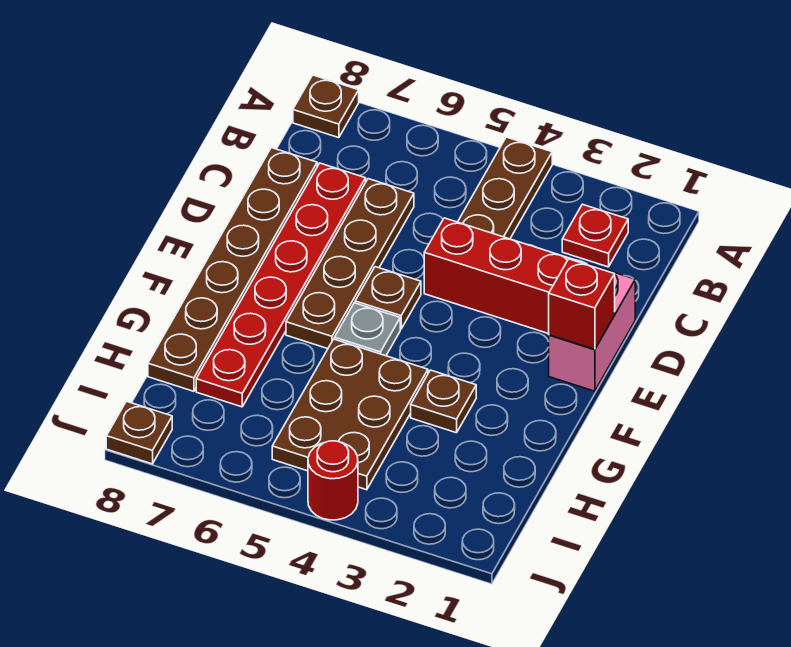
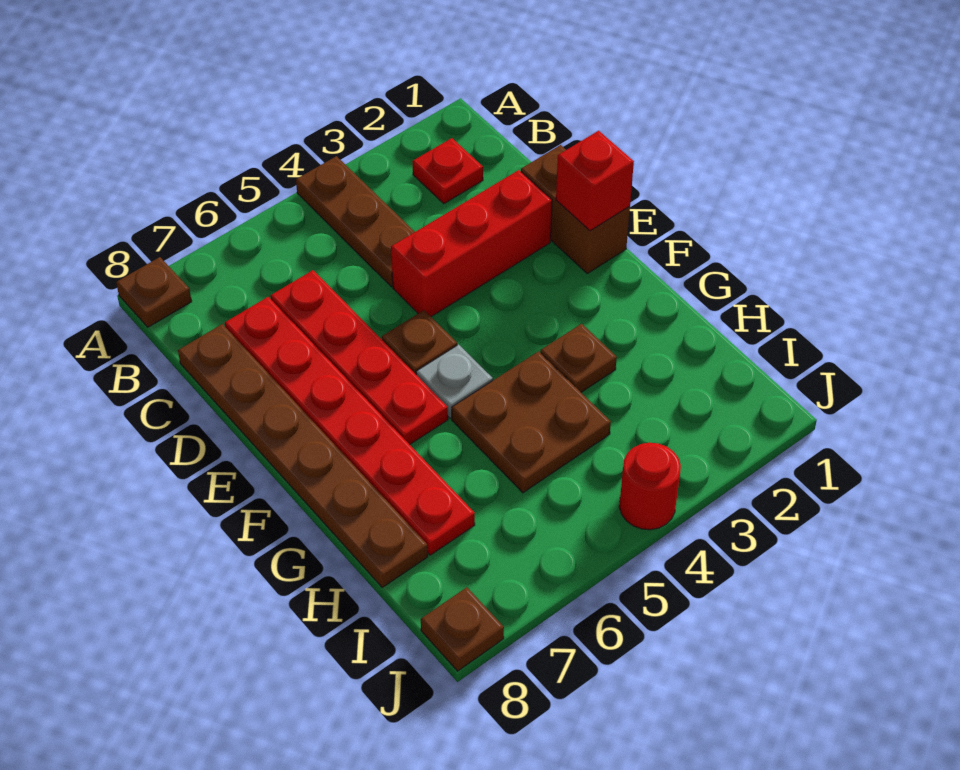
brown plate C6:F6 level 1 -> red plate C6:F6 level 1
pink brick D1:E1 level 1 -> brown brick D1:E1 level 1
brown plate G4:I5 level 1 -> brown plate G4:H5 level 1

